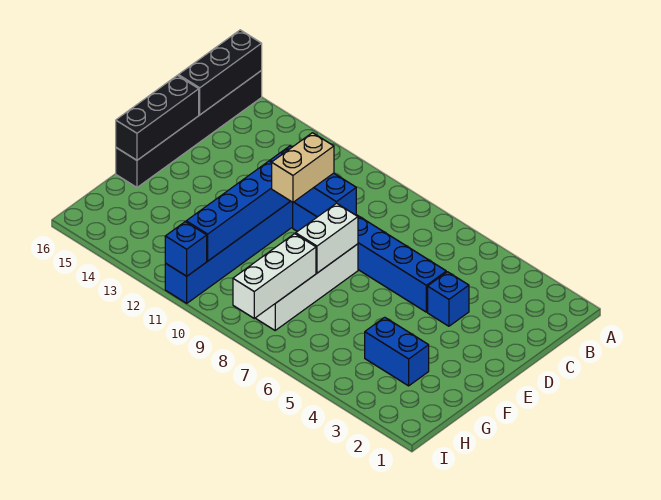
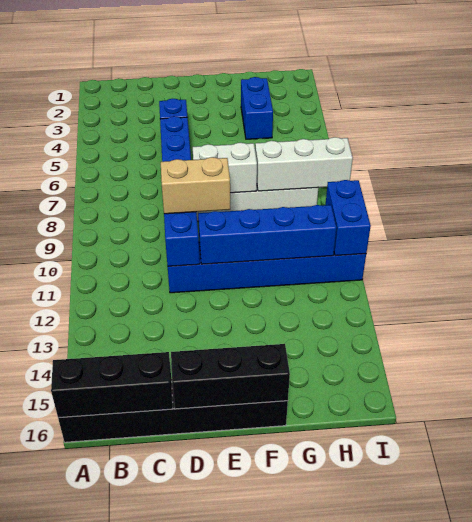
blue brick I11 level 2 -> blue brick I10:I11 level 2

